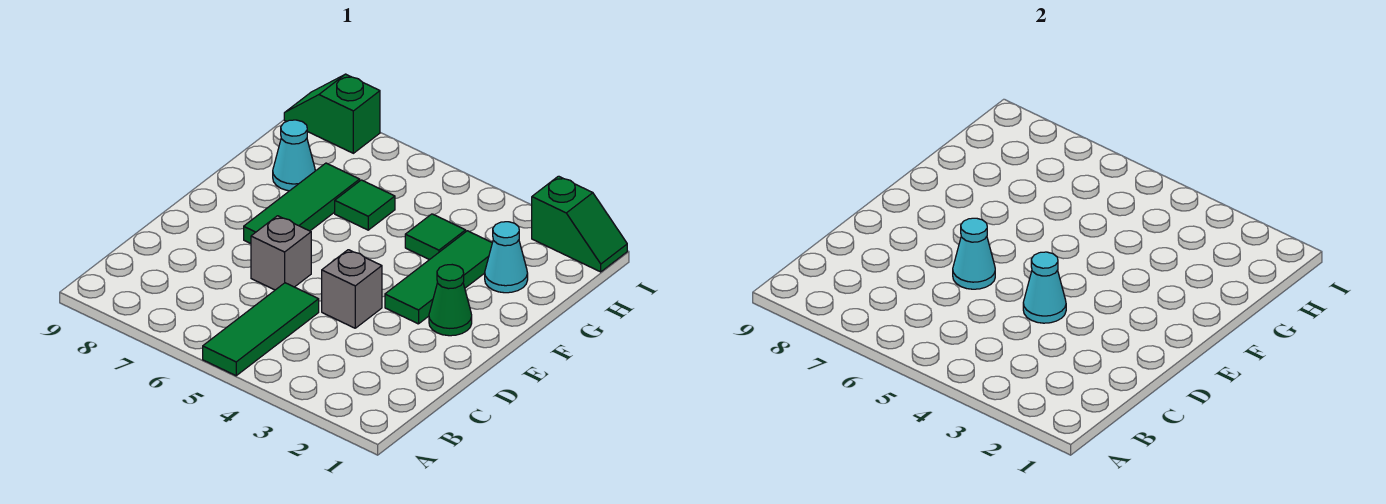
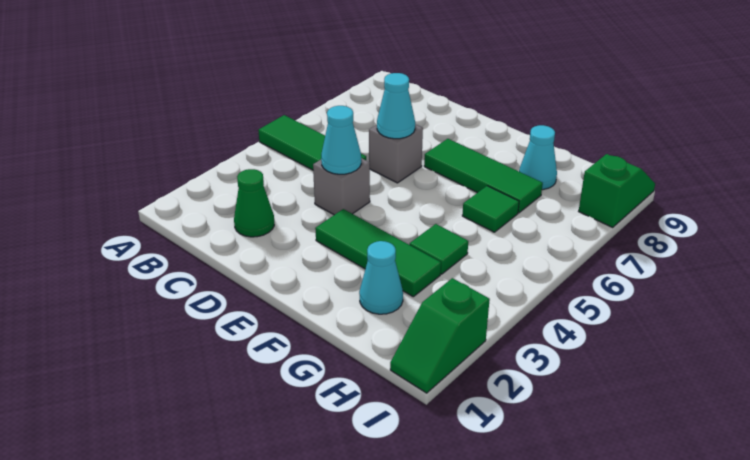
green cone E2 level 1 -> green cone C2 level 1

